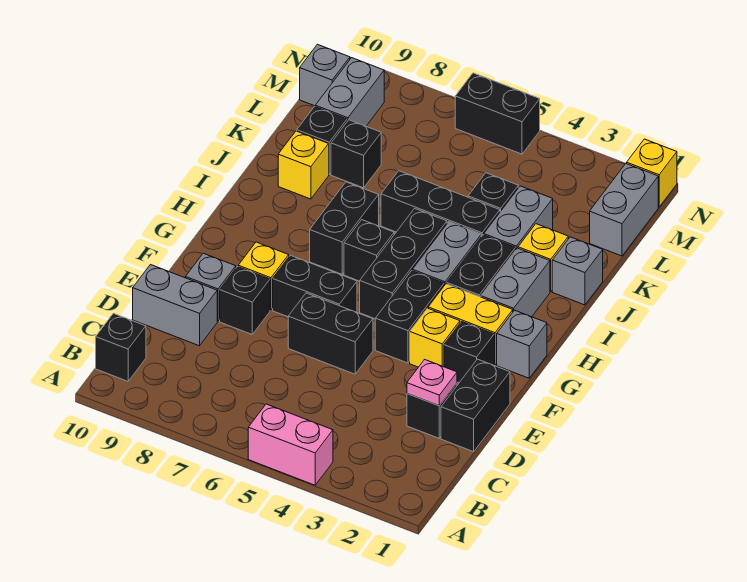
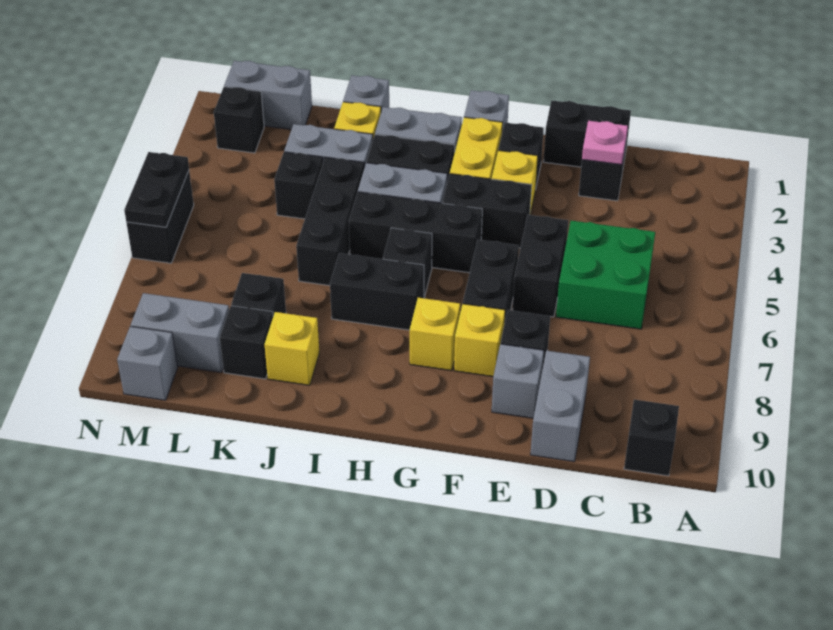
pink brick A4:A5 level 1 -> none
none -> green brick C5:D6 level 1
none -> black brick M2 level 1
yellow brick N1 level 1 -> yellow brick G8 level 1
none -> black plate N5:N6 level 2

